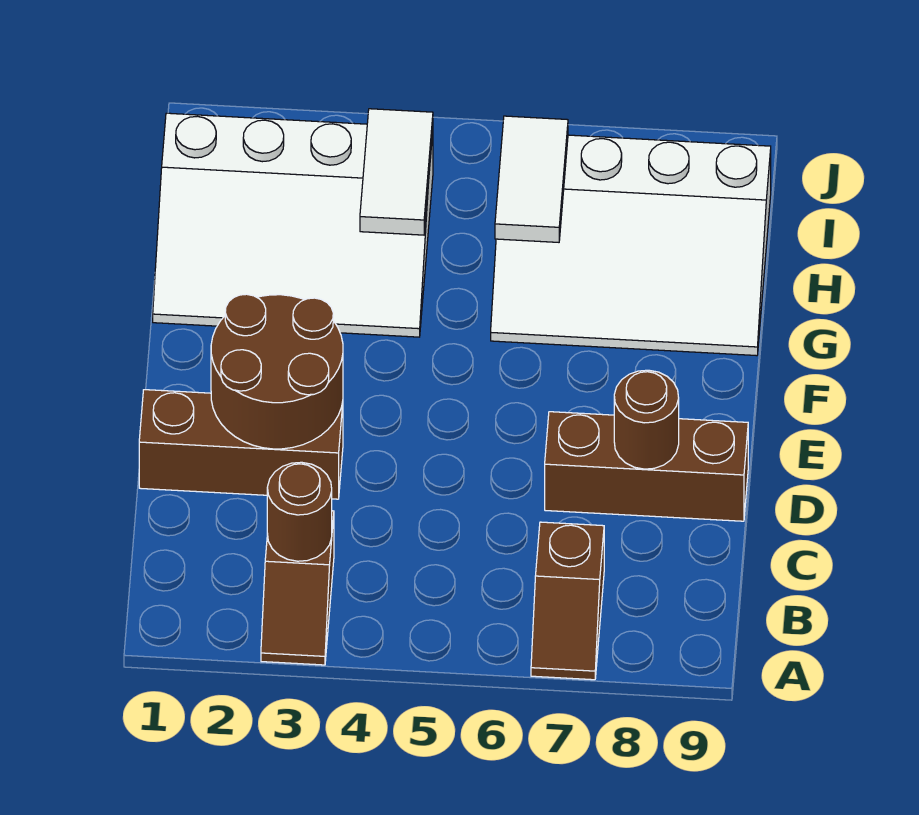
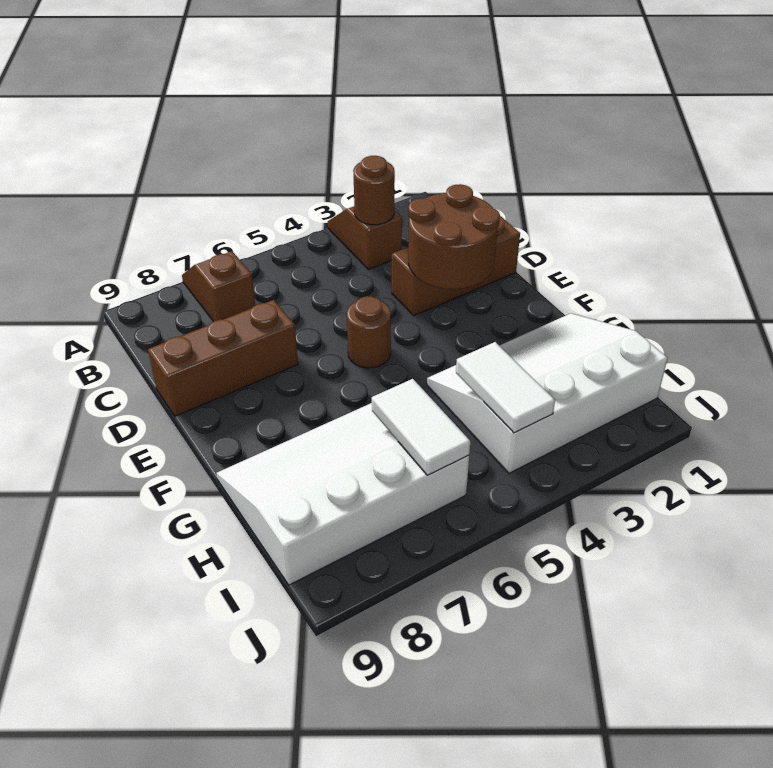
brown round brick D8 level 2 -> brown round brick E5 level 1

